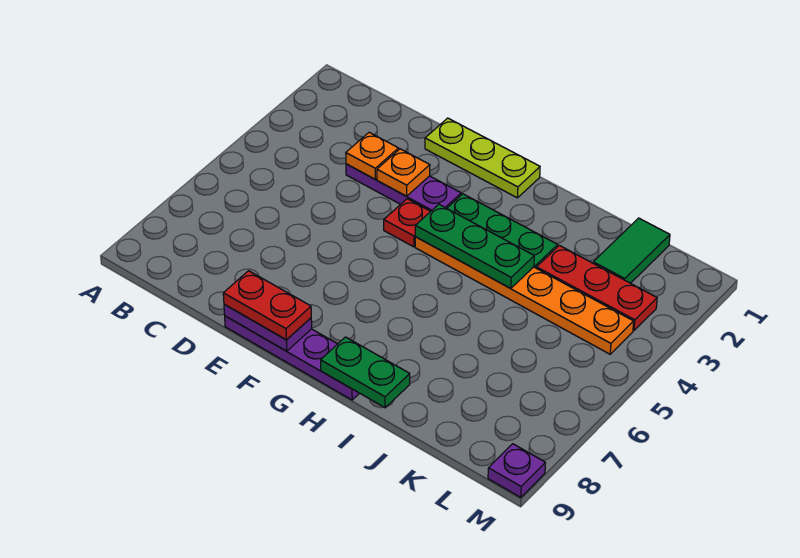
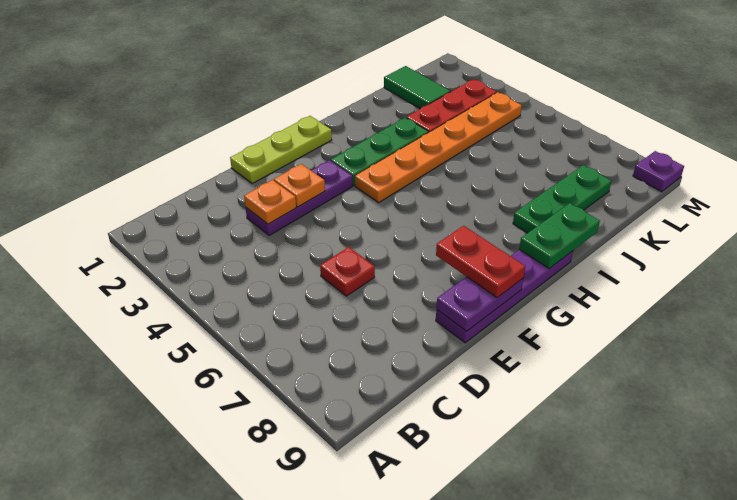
red plate E9:F9 level 3 -> red plate F8:F9 level 3
red plate F4 level 1 -> red plate D6 level 1
green plate G4:I4 level 2 -> green plate I8:K8 level 1

